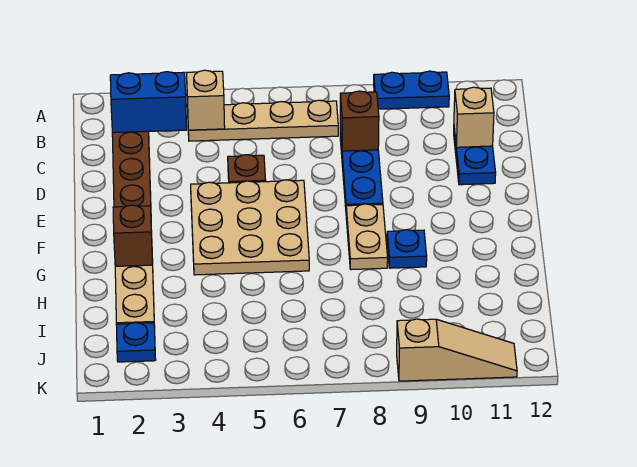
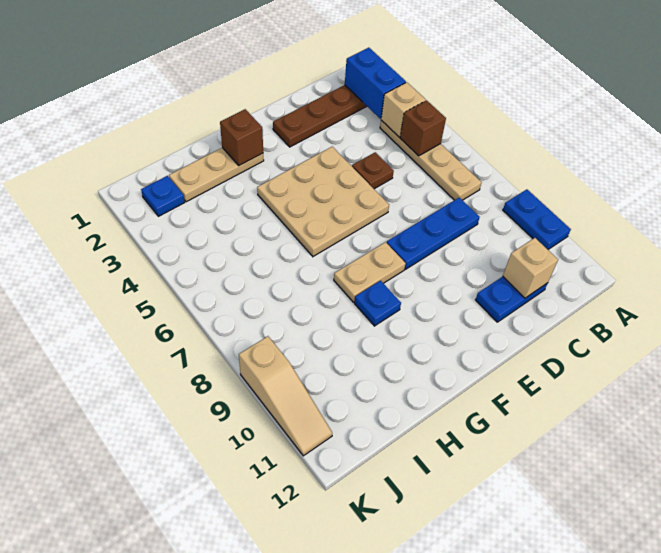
brown brick C8 level 2 -> brown brick B5 level 2

